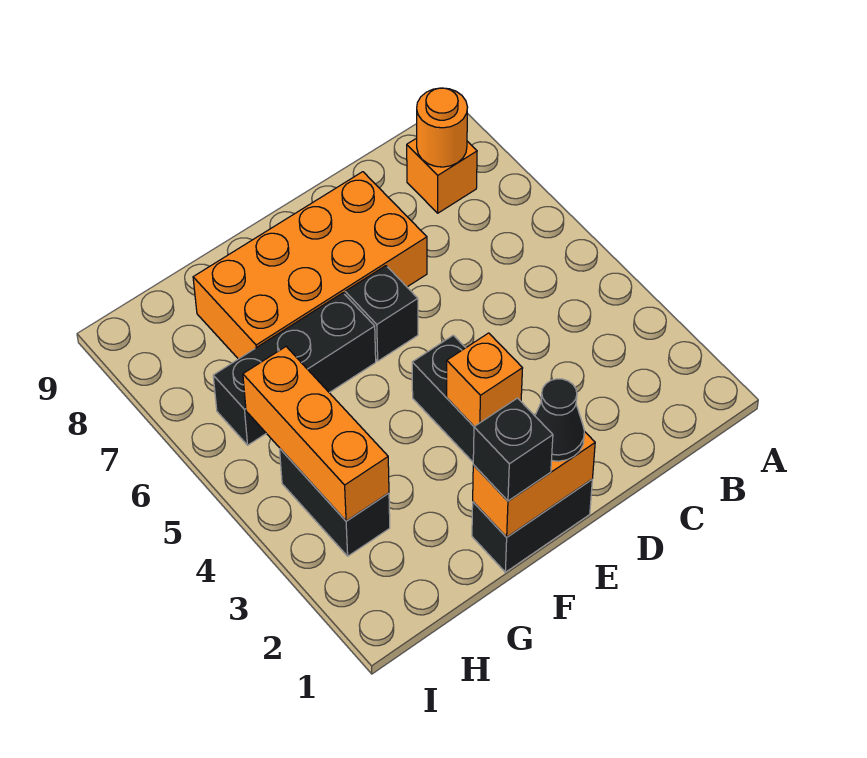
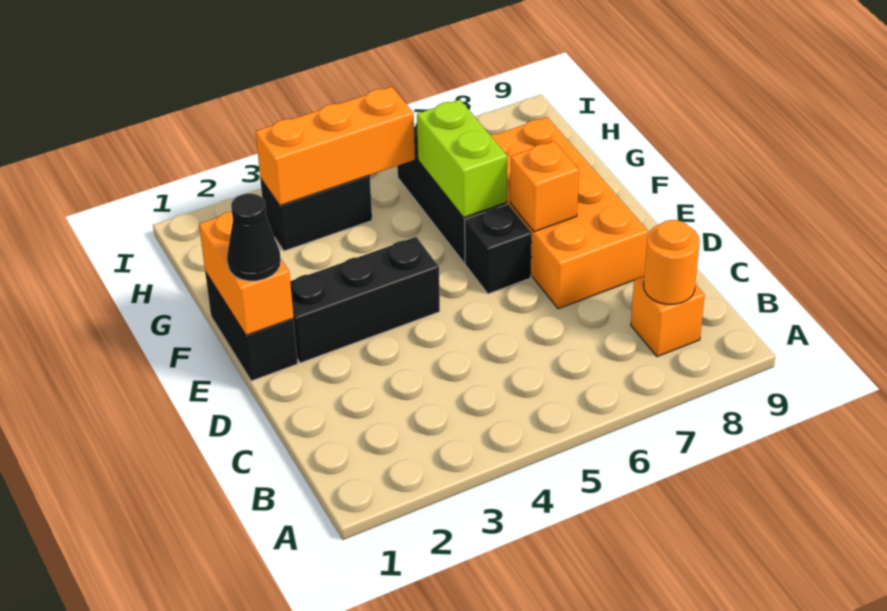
orange brick E3 level 2 -> orange brick E7 level 2
black brick F1 level 3 -> none
none -> lime brick F6:G6 level 2

